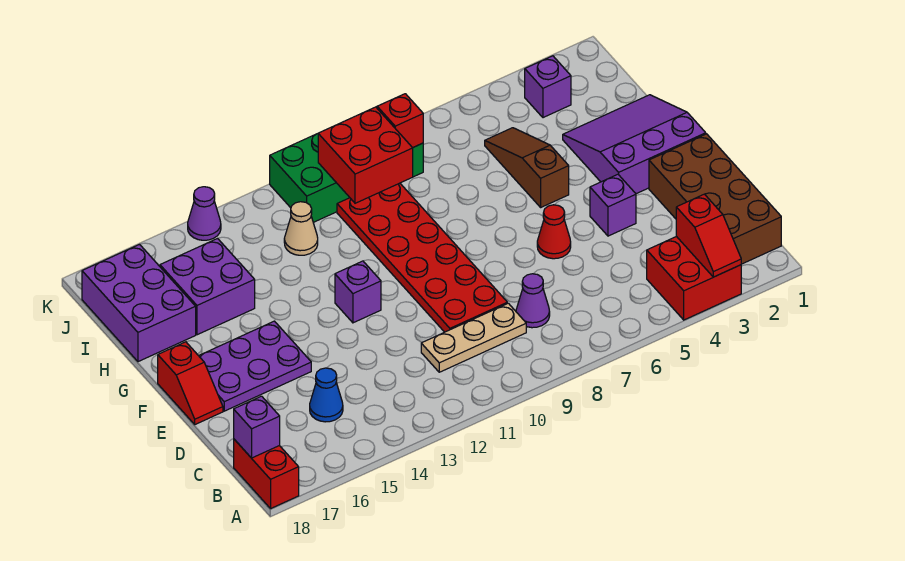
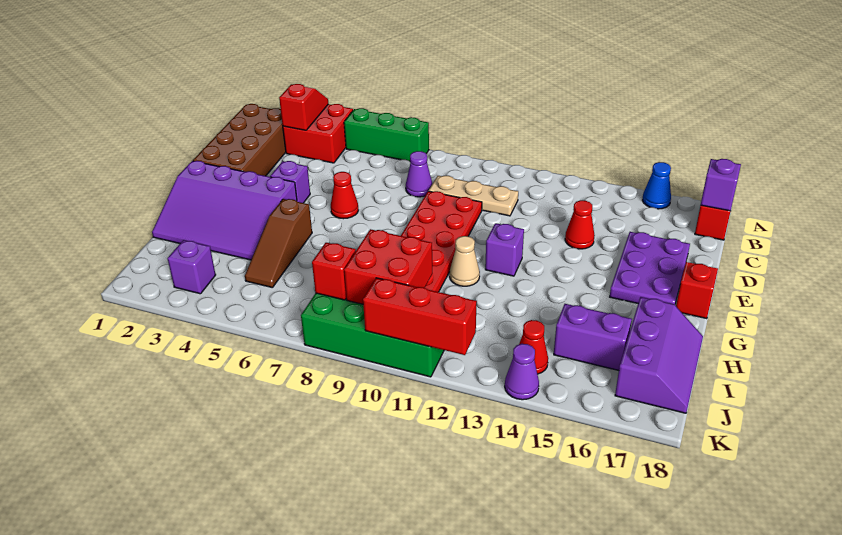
none -> green brick A5:A7 level 1
blue cone C15 level 1 -> blue cone A16 level 1
none -> red cone D14 level 1
purple plate E15:F17 level 1 -> purple plate D16:F17 level 1
purple slope F1:H3 level 1 top F -> purple slope F1:H4 level 1 top F
purple brick H15:I16 level 1 -> purple brick I15:I16 level 1
purple brick H17:J18 level 1 -> purple slope H17:J18 level 1 top 17
tan cone I12 level 1 -> tan cone G11 level 1
none -> red cone J14 level 1
none -> red brick K10:K12 level 2

